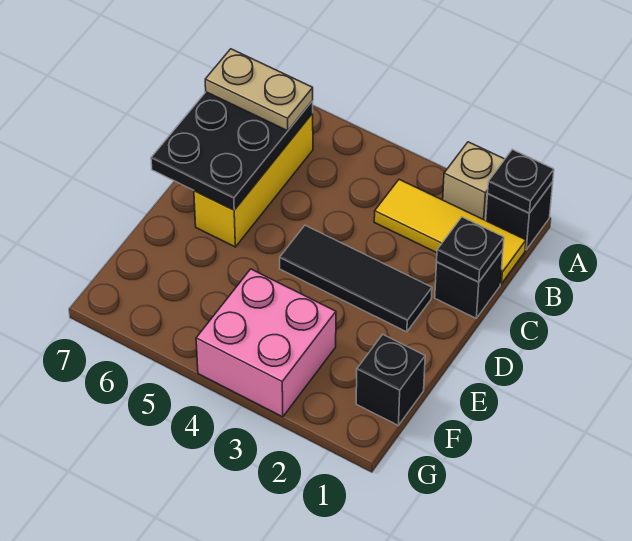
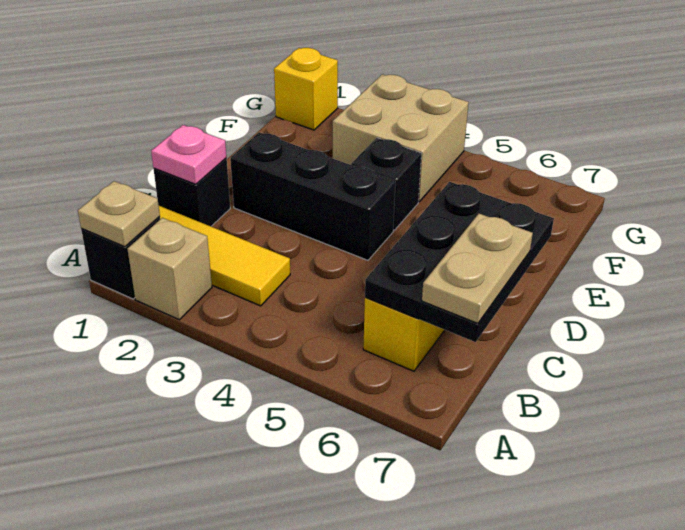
black plate A1 level 2 -> tan plate A1 level 2
tan plate B6:B7 level 3 -> tan plate B7:C7 level 3
black plate C1 level 2 -> pink plate C1 level 2
black tile D2:D4 level 1 -> black brick D2:D4 level 1
black brick F1 level 1 -> black brick E4 level 1
pink brick F3:G4 level 1 -> tan brick F3:G4 level 1
none -> yellow brick G1 level 1

